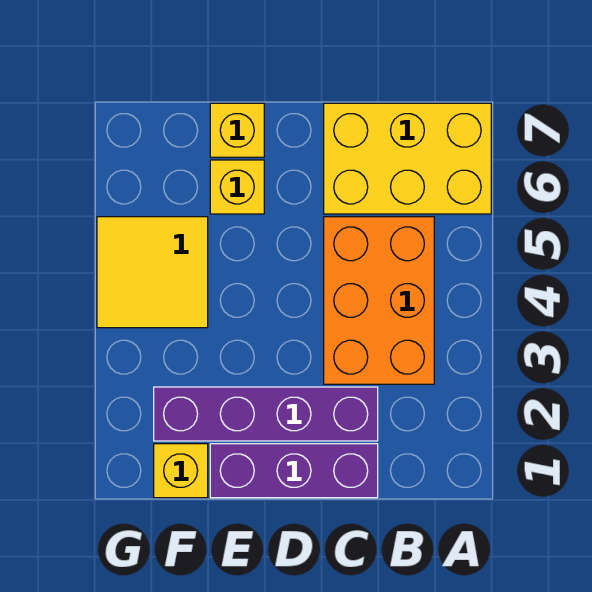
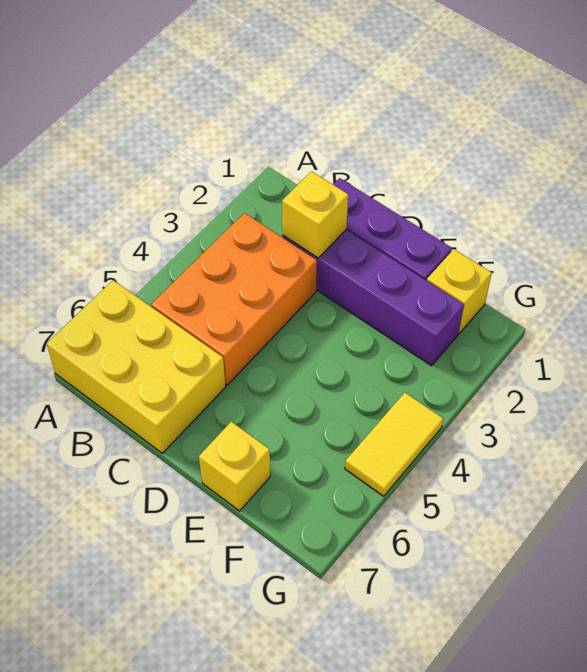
yellow brick E6 level 1 -> yellow brick C2 level 2
yellow tile F4:G5 level 1 -> yellow tile G4:G5 level 1

